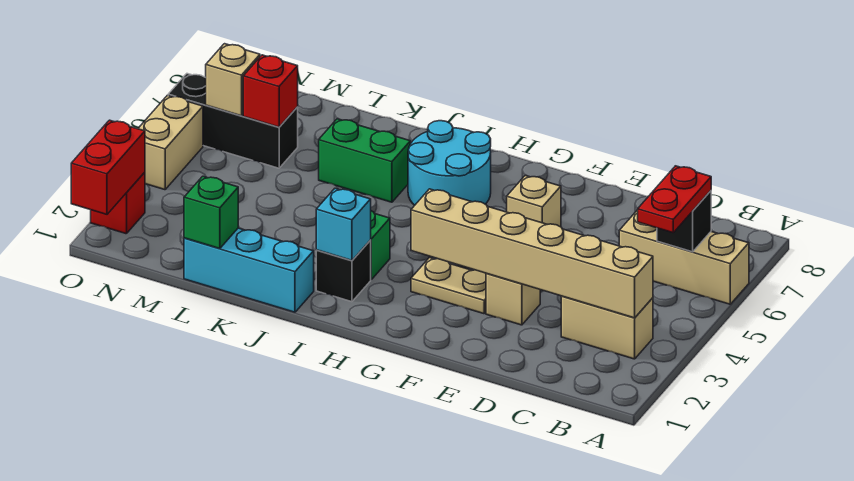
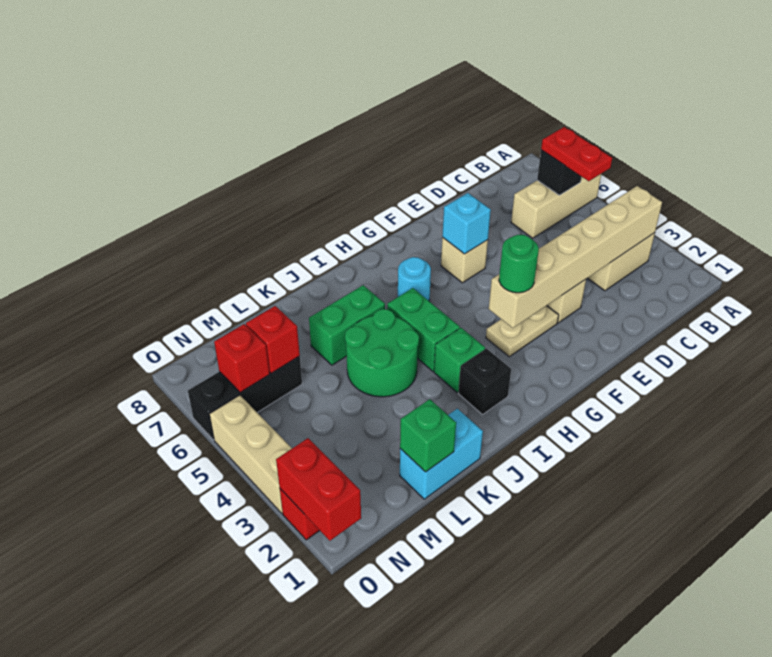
none -> green round brick G3 level 3
cyan round brick H6:I7 level 1 -> cyan round brick H6 level 1
cyan brick I2 level 2 -> cyan brick F6 level 2
none -> green brick I4:I5 level 1
cyan brick J1:L1 level 1 -> cyan brick K1:L1 level 1
none -> green round brick J4:K5 level 1
tan brick N6 level 2 -> red brick N6 level 2
tan brick O4:O5 level 1 -> tan brick O3:O5 level 1

